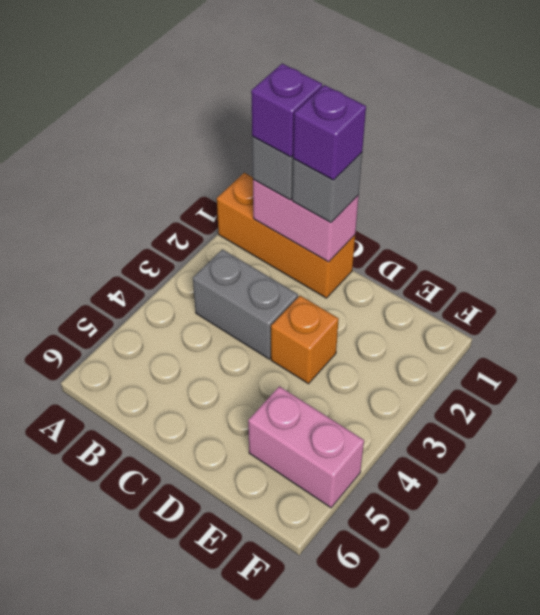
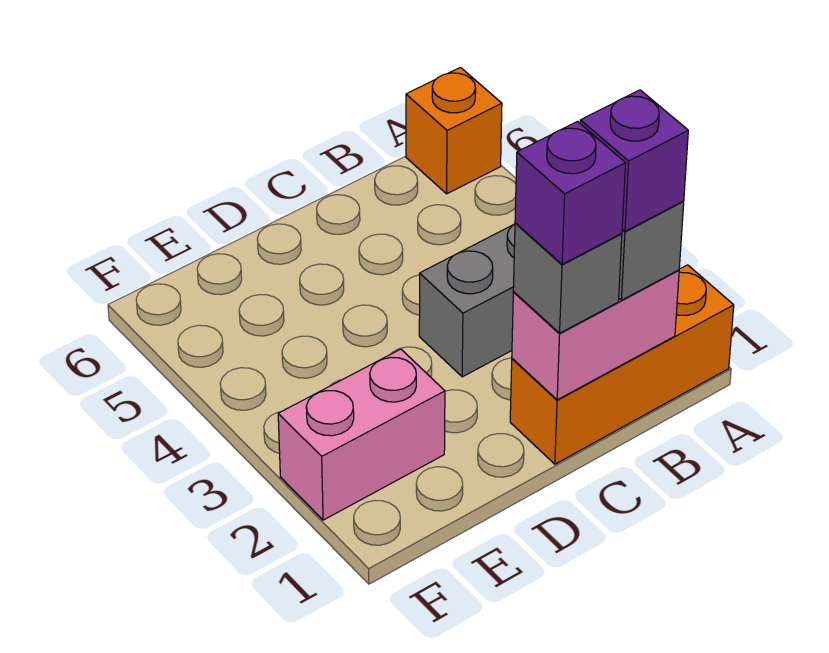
orange brick D3 level 1 -> orange brick A6 level 1
pink brick E5:F5 level 1 -> pink brick E2:F2 level 1

